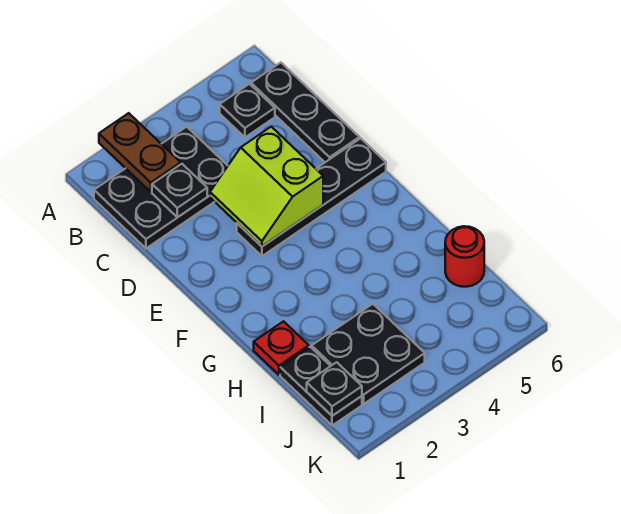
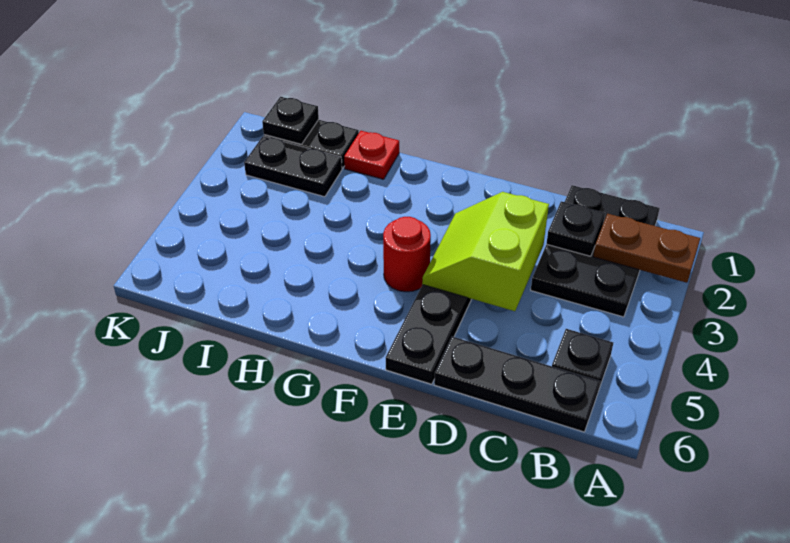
lime slope D3:E4 level 2 top 4 -> lime slope D3:E4 level 2 top D
black plate I2:J3 level 1 -> black plate I2:J2 level 1
red round brick I6 level 1 -> red round brick F4 level 1

